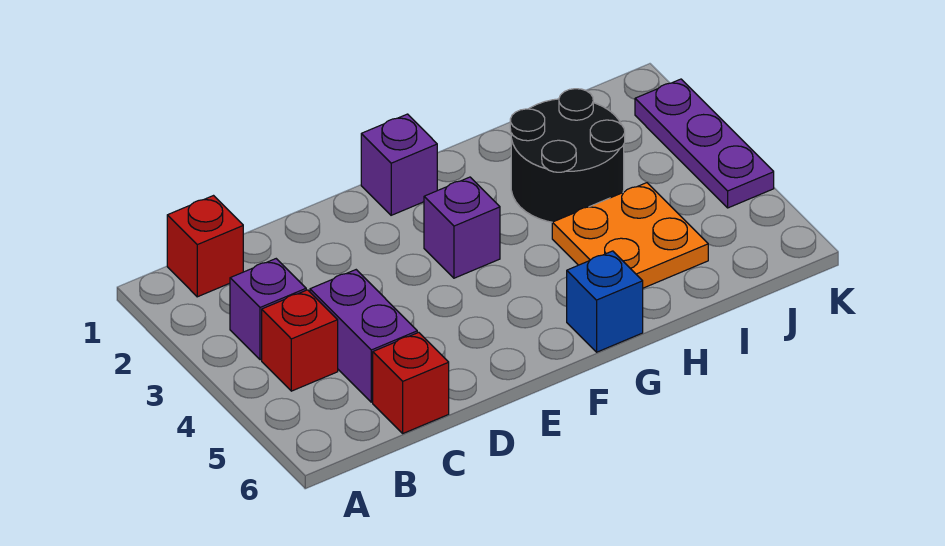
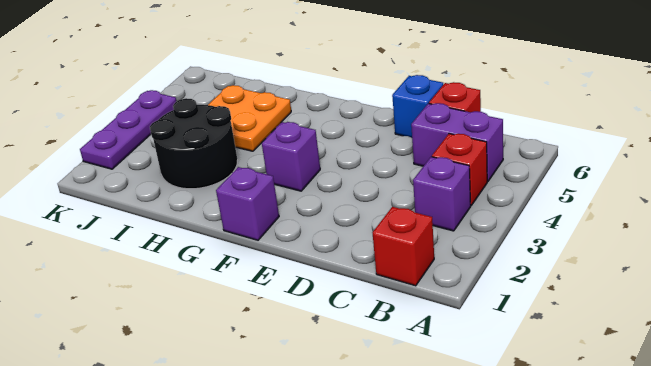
purple brick C4:C5 level 1 -> purple brick B5:C5 level 1
blue brick G6 level 1 -> blue brick D6 level 1

